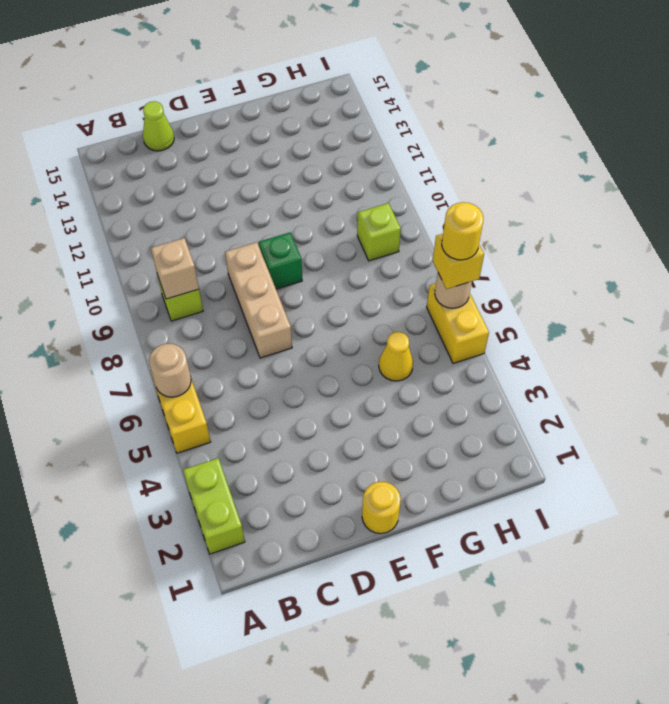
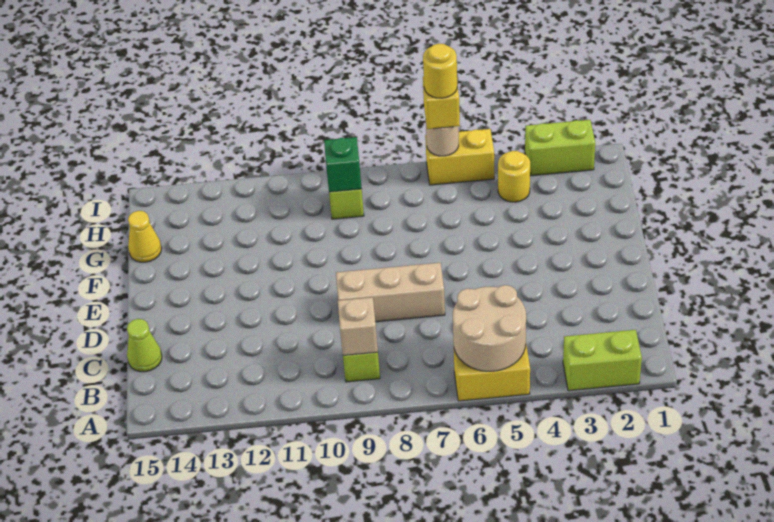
tan round brick A6 level 2 -> tan round brick A5:B6 level 2
yellow round brick E1 level 1 -> yellow round brick H4 level 1
green brick E9 level 1 -> green brick H9 level 2
yellow cone G5 level 1 -> yellow cone G15 level 1
none -> lime brick I2:I3 level 1

